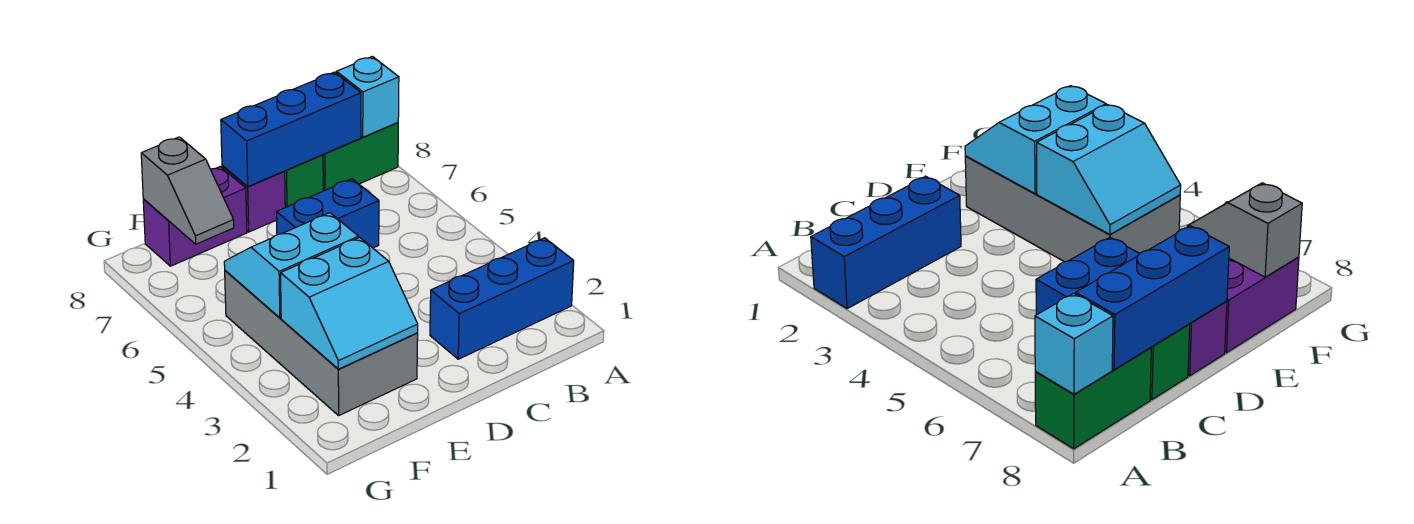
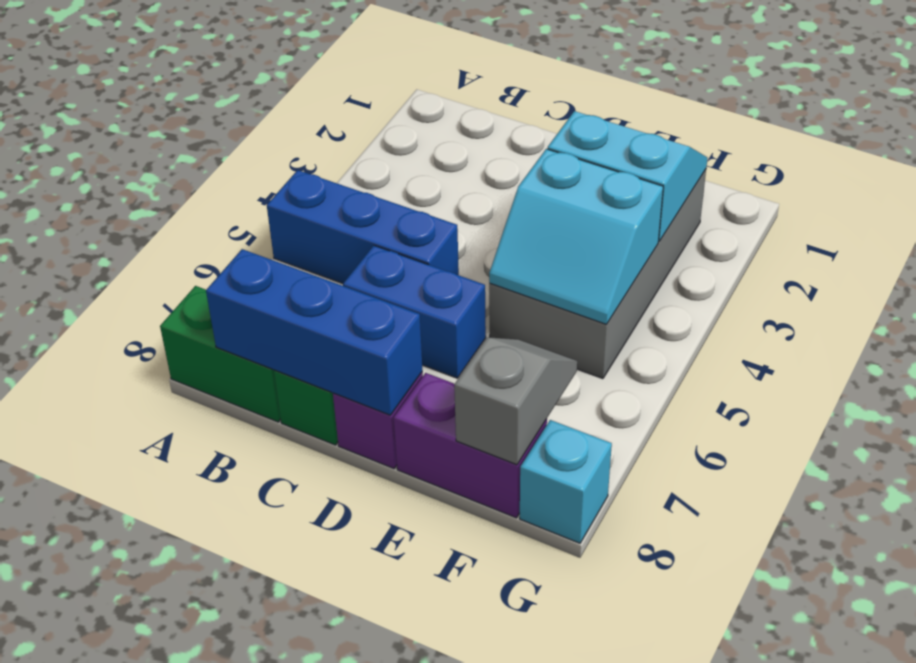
blue brick A2:C2 level 1 -> blue brick A5:C5 level 1
cyan brick A8 level 2 -> cyan brick G8 level 1

